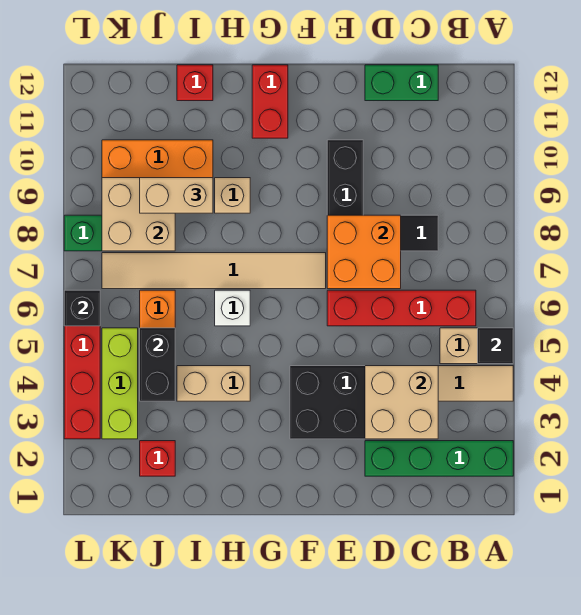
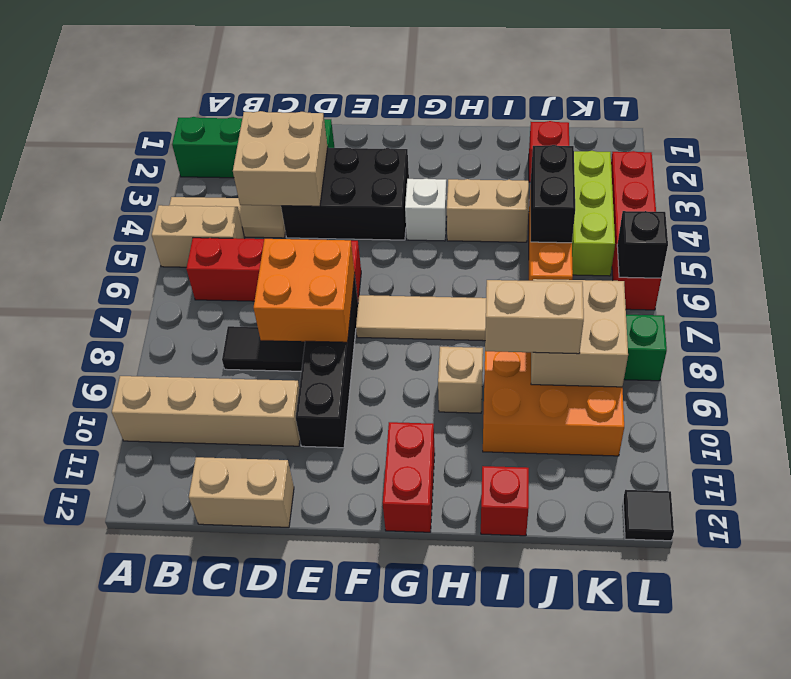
black tile A5 level 2 -> black tile L12 level 1
none -> tan brick A10:D10 level 1
green brick C12:D12 level 1 -> tan brick C12:D12 level 1
white brick H6 level 1 -> white brick G4 level 1

